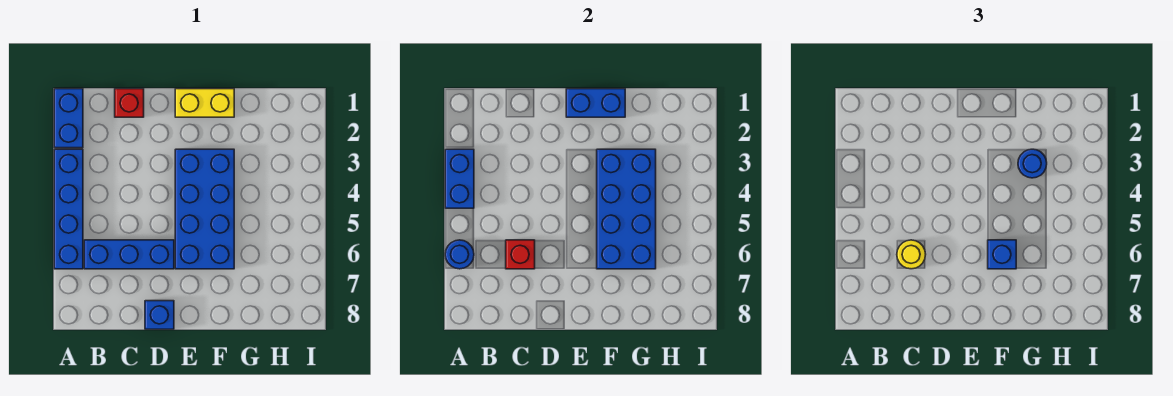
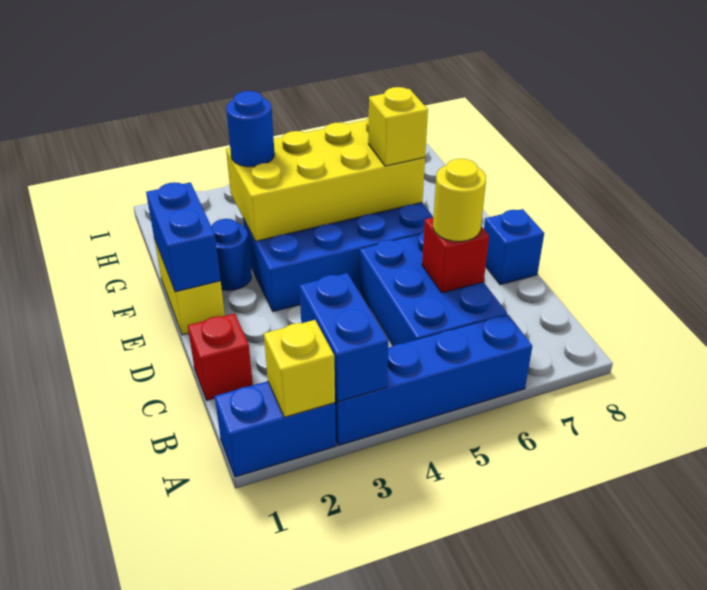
none -> yellow brick A2 level 2
blue brick A3:A4 level 2 -> blue brick A3:B3 level 2
blue round brick A6 level 2 -> blue round brick F2 level 1
blue brick B6:D6 level 1 -> blue brick B5:D6 level 1
blue brick F3:G6 level 2 -> yellow brick F3:G6 level 2
blue brick F6 level 3 -> yellow brick F6 level 3

